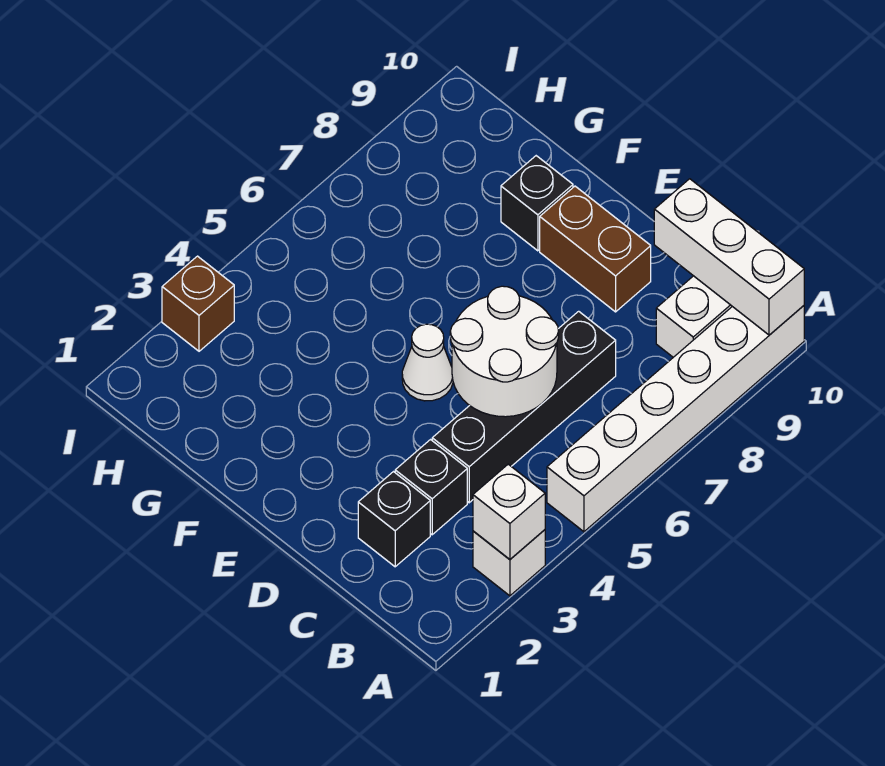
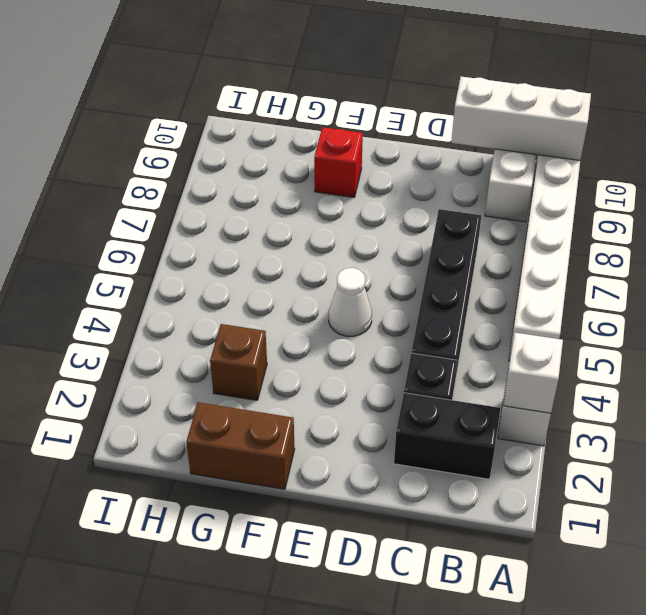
black brick C2 level 1 -> black brick B2:C2 level 1
white round brick C5:D6 level 2 -> none
brown brick D9:E9 level 1 -> brown brick F1:G1 level 1
black brick F9 level 1 -> red brick F9 level 1
brown brick I3 level 1 -> brown brick G3 level 1

